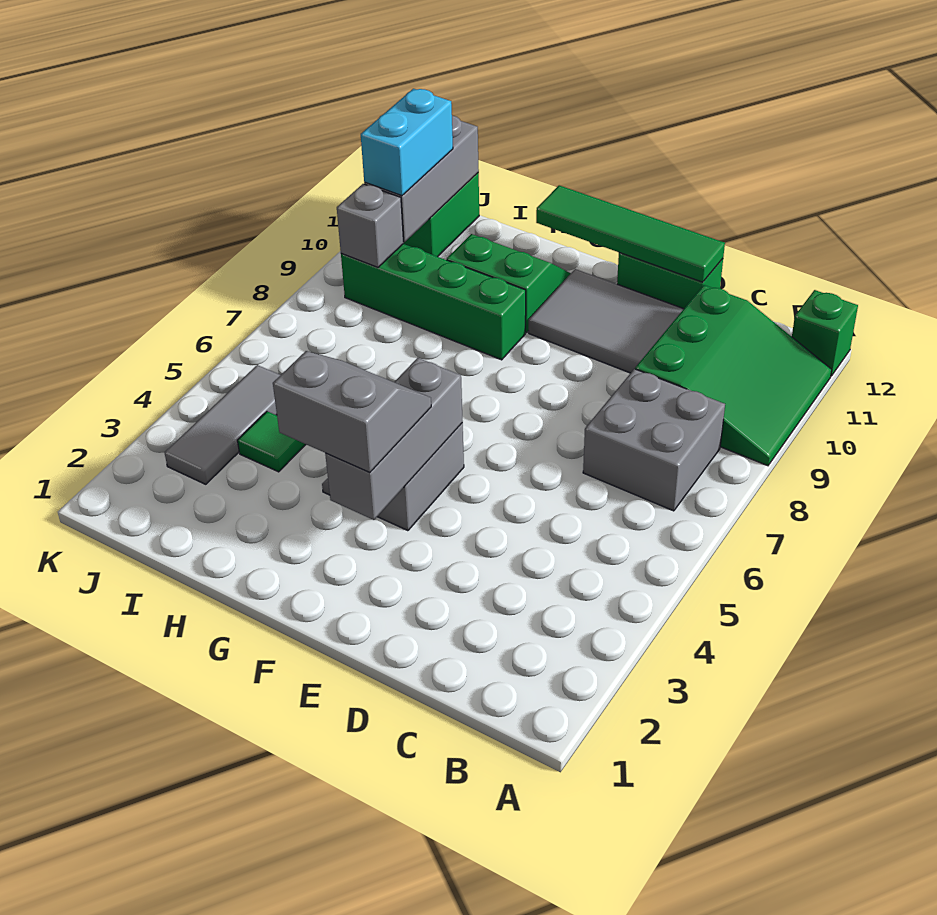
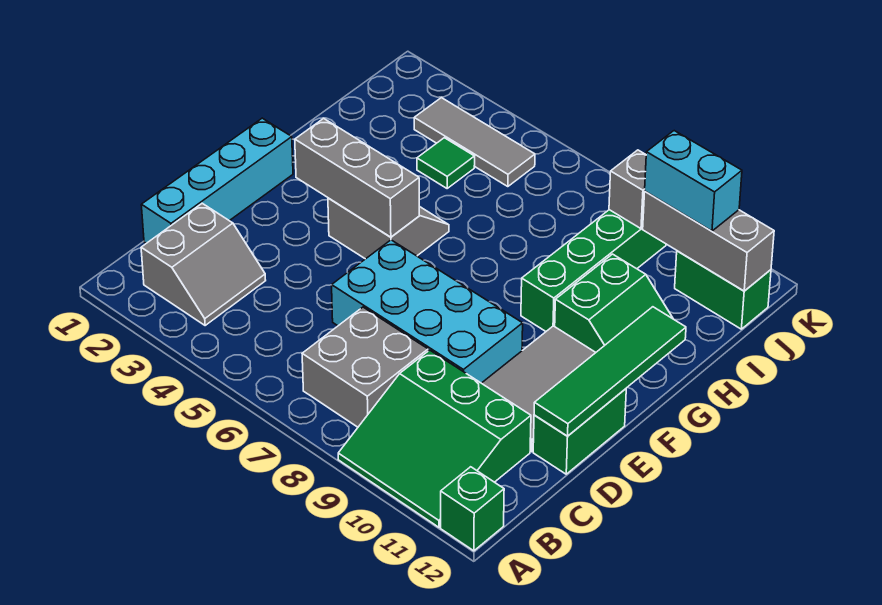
none -> cyan brick C1:F1 level 1
none -> cyan brick D6:E9 level 1
grey slope F3:G4 level 3 top 3 -> grey slope B2:C3 level 1 top 2

